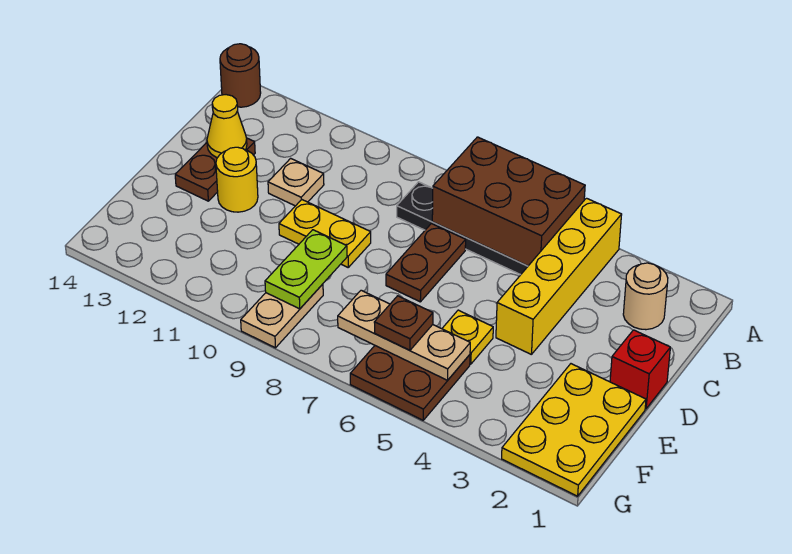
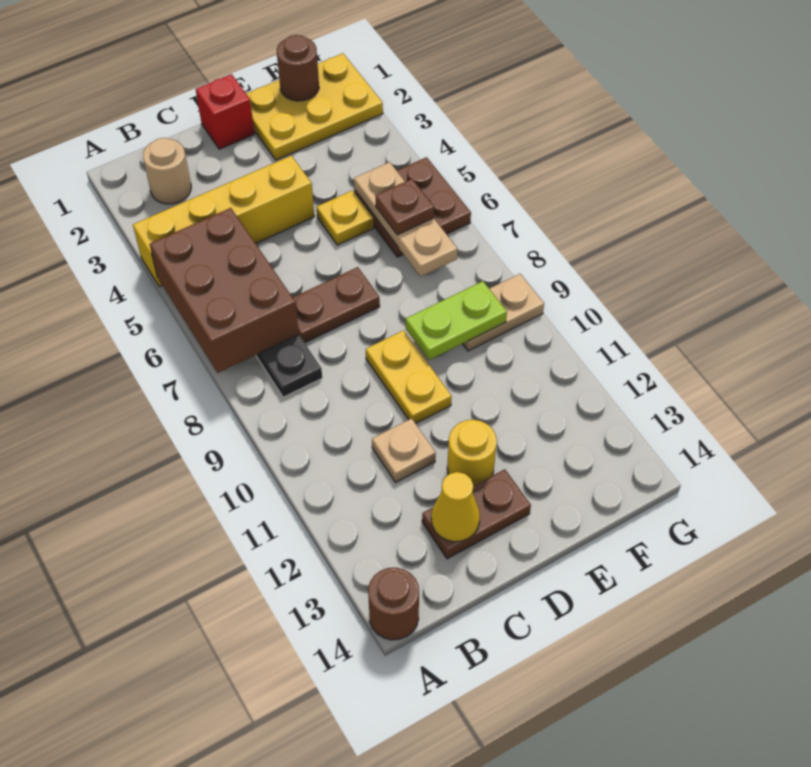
none -> brown round brick F1 level 2

